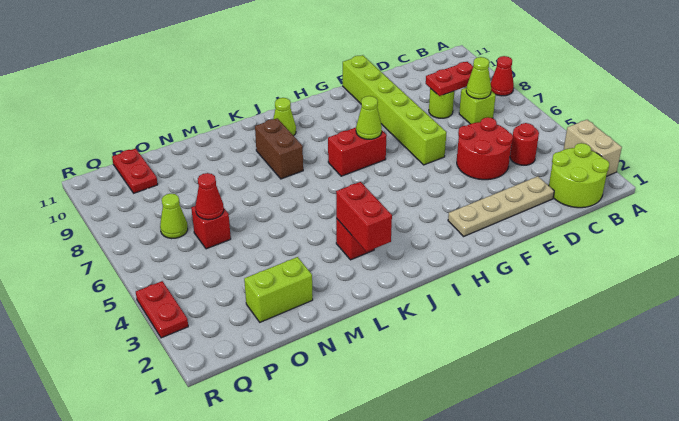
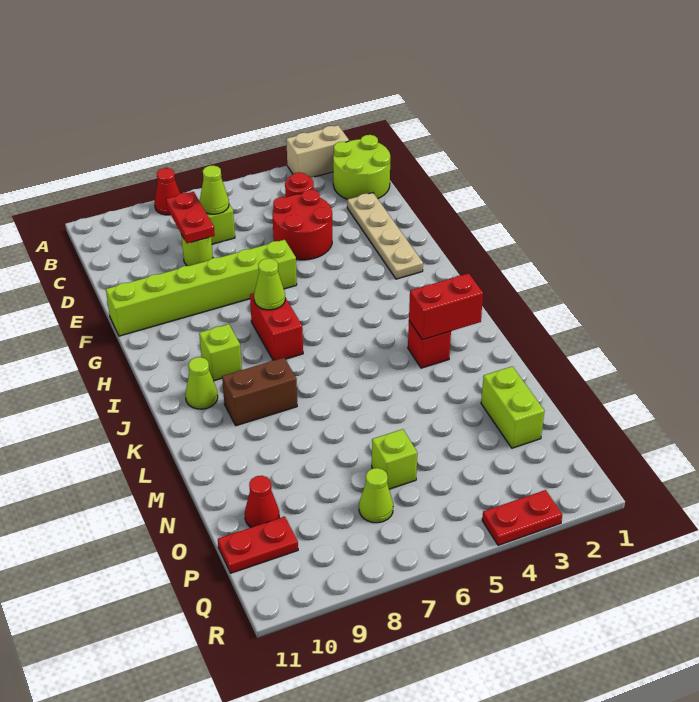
none -> lime brick I9 level 1
red brick O6 level 1 -> lime brick O6 level 1
red cone O6 level 2 -> red cone O10 level 1

